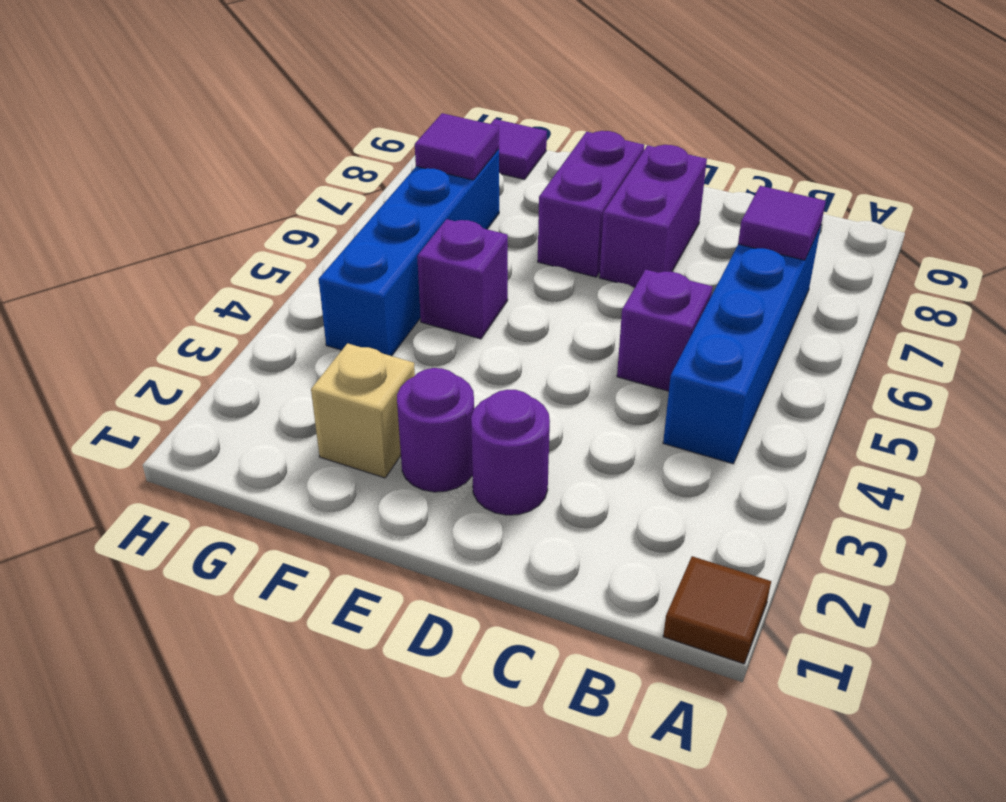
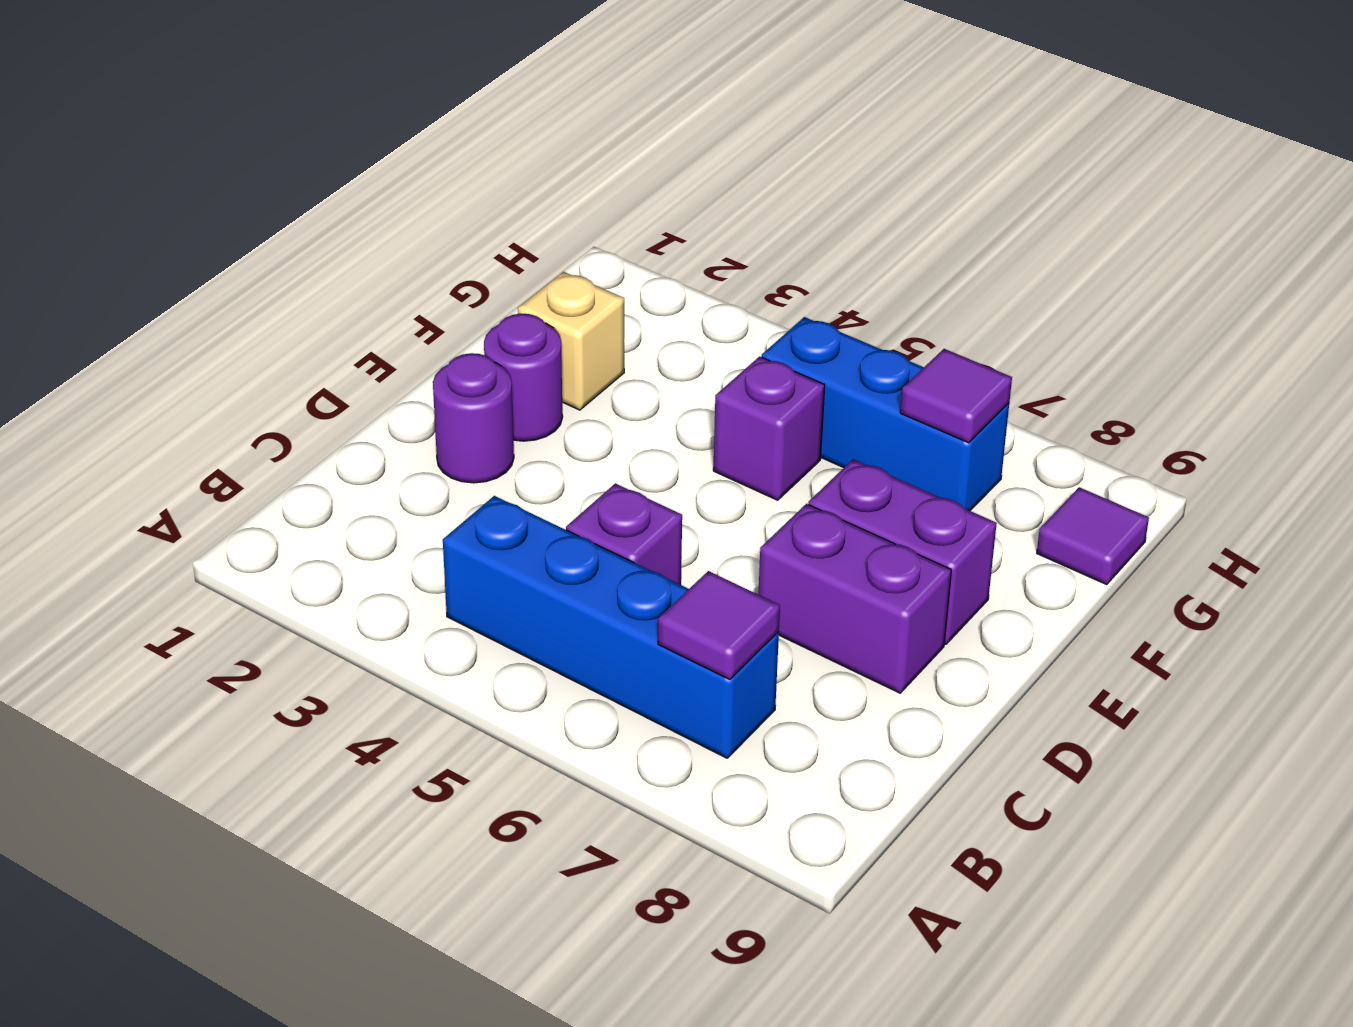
brown tile A1 level 1 -> none
blue brick G4:G7 level 1 -> blue brick G5:G7 level 1

